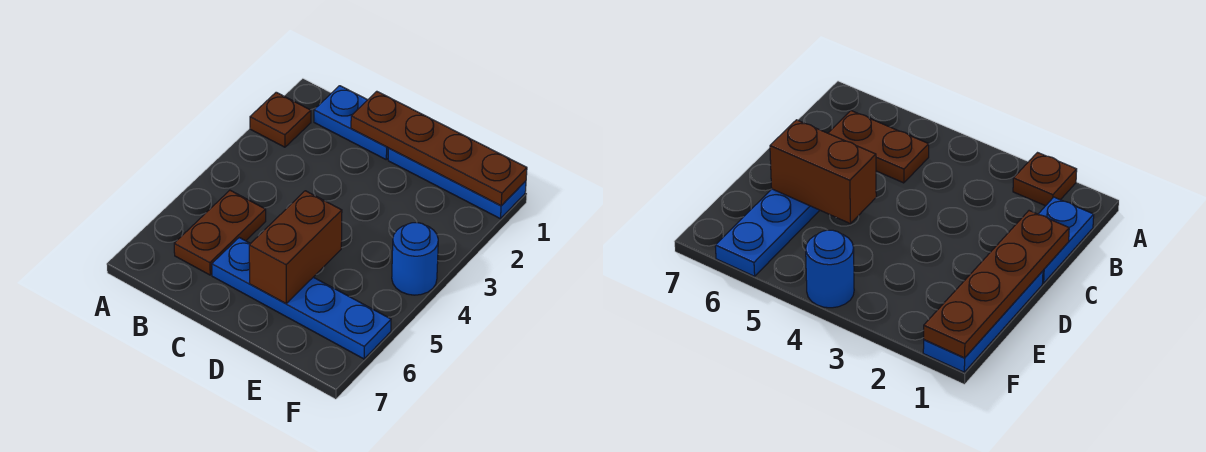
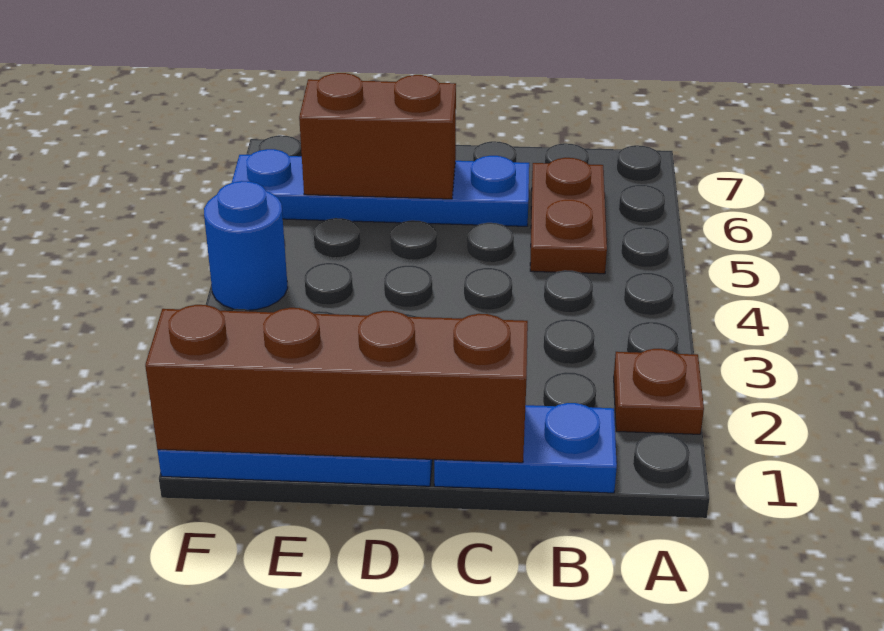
brown plate C1:F1 level 2 -> brown brick C1:F1 level 2
brown brick D5:D6 level 2 -> brown brick D6:E6 level 2

